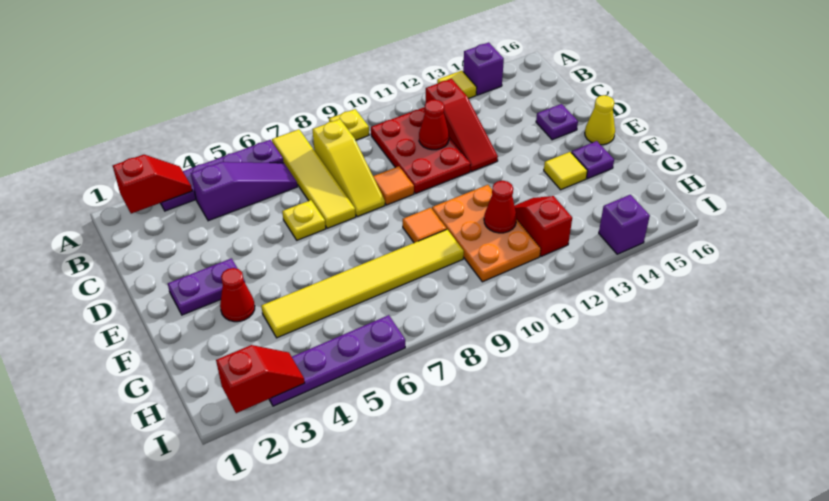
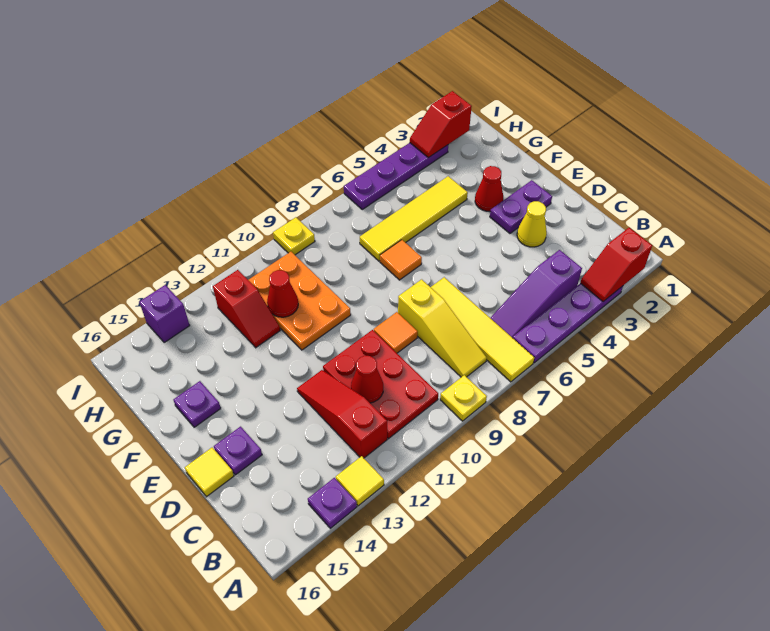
purple brick A14 level 1 -> purple plate A14 level 1
yellow slope B8:D8 level 1 top B -> yellow slope B8:D8 level 1 top D
yellow plate D6 level 1 -> yellow plate I9 level 1
yellow cone E16 level 1 -> yellow cone D3 level 1
orange tile F9 level 1 -> orange tile F7 level 1
yellow tile F14 level 1 -> yellow tile D16 level 1
yellow tile G4:G9 level 1 -> yellow tile G4:G7 level 1

